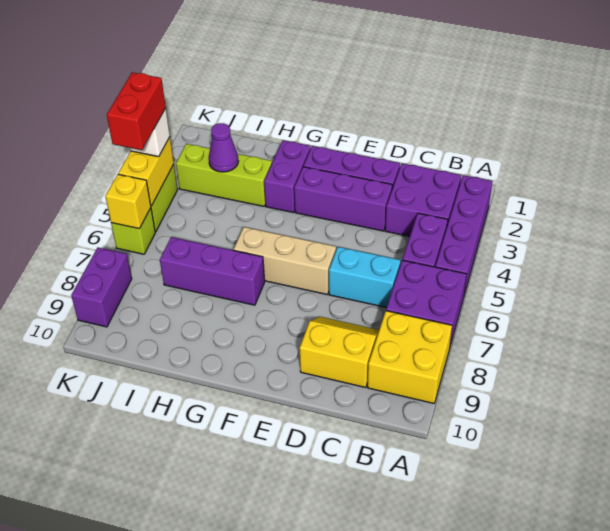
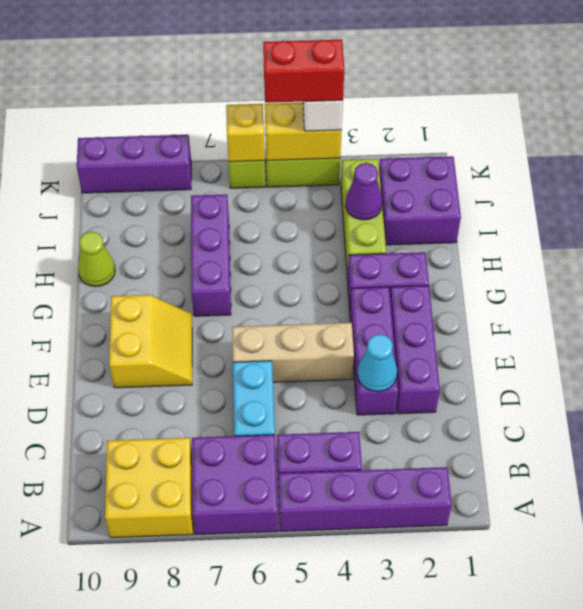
purple brick B2:C3 level 1 -> purple brick I1:J2 level 1
yellow slope C8:D9 level 1 top 9 -> yellow slope E8:F9 level 1 top 9
none -> cyan cone D3 level 2
tan brick E6:G6 level 1 -> tan brick E4:E6 level 1
none -> lime cone H10 level 1
purple brick K8:K9 level 1 -> purple brick K8:K10 level 1

